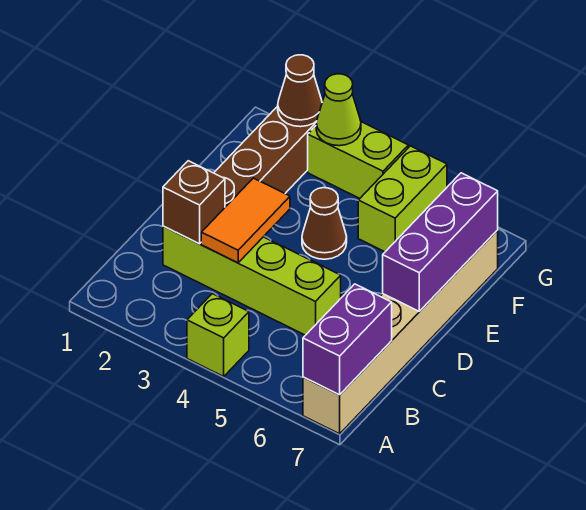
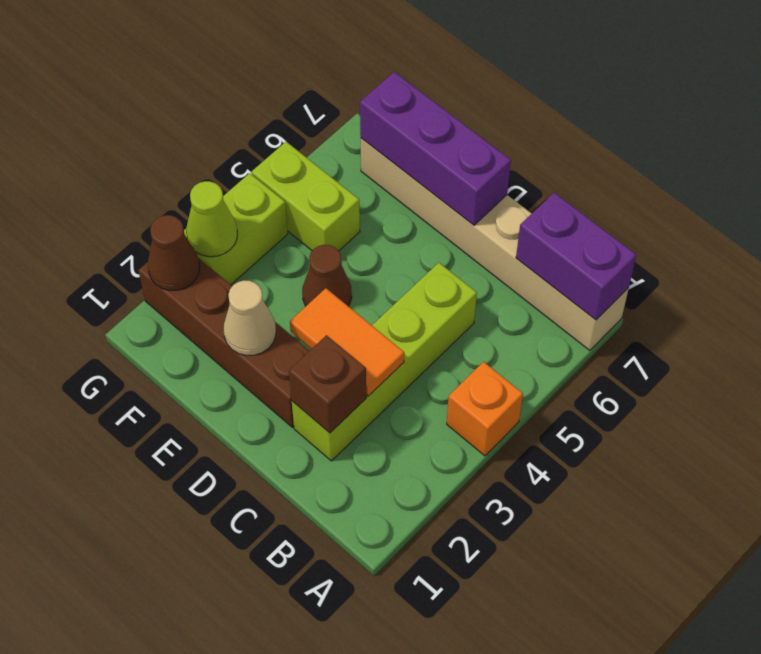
lime brick A4 level 1 -> orange brick A4 level 1
none -> tan cone E2 level 2

